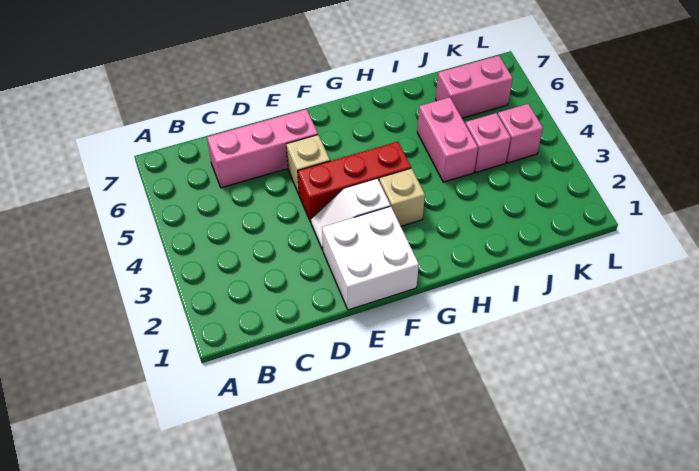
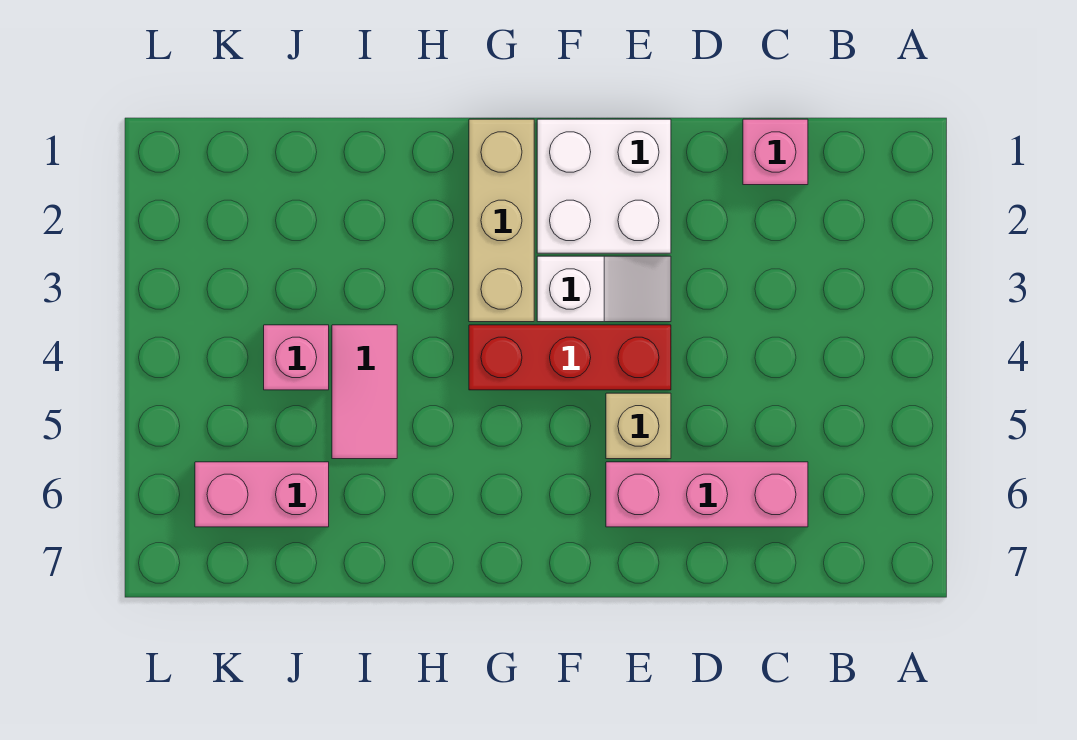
tan brick G3 level 1 -> tan brick G1:G3 level 1
pink brick I4:I5 level 1 -> pink tile I4:I5 level 1
pink brick K4 level 1 -> pink brick C1 level 1

